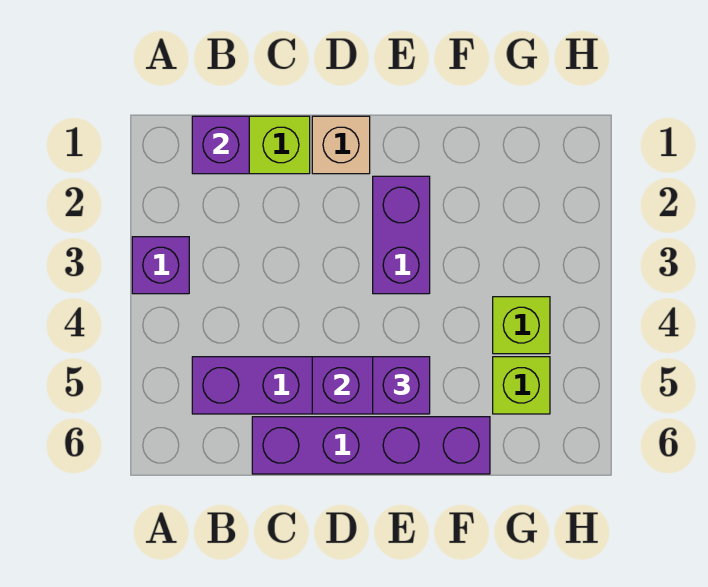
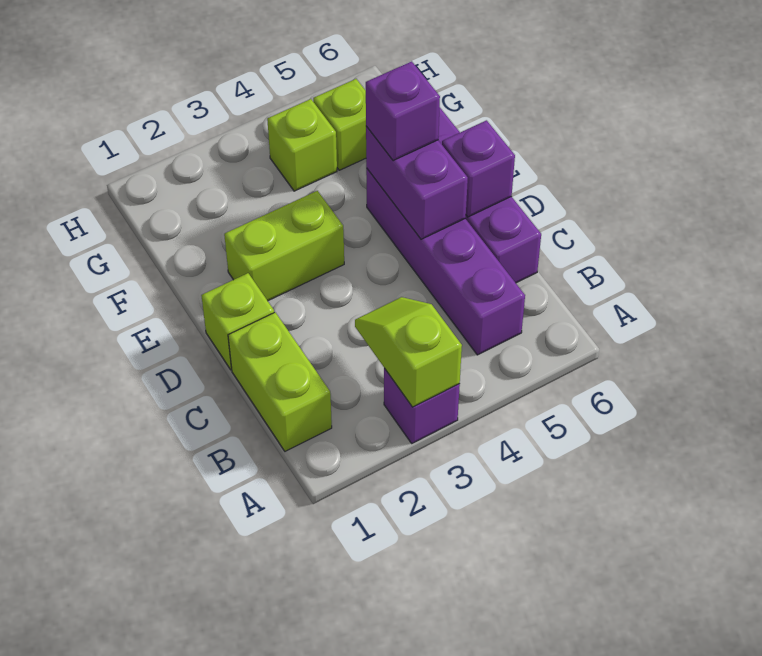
none -> lime slope A3:B3 level 2 top A
purple brick B1 level 2 -> purple brick D6 level 2
tan brick D1 level 1 -> lime brick D1 level 1
purple brick E2:E3 level 1 -> lime brick E2:E3 level 1

